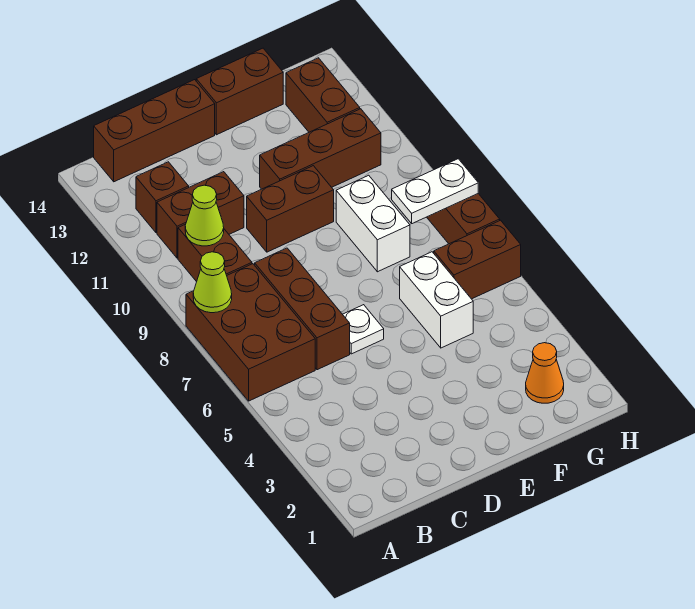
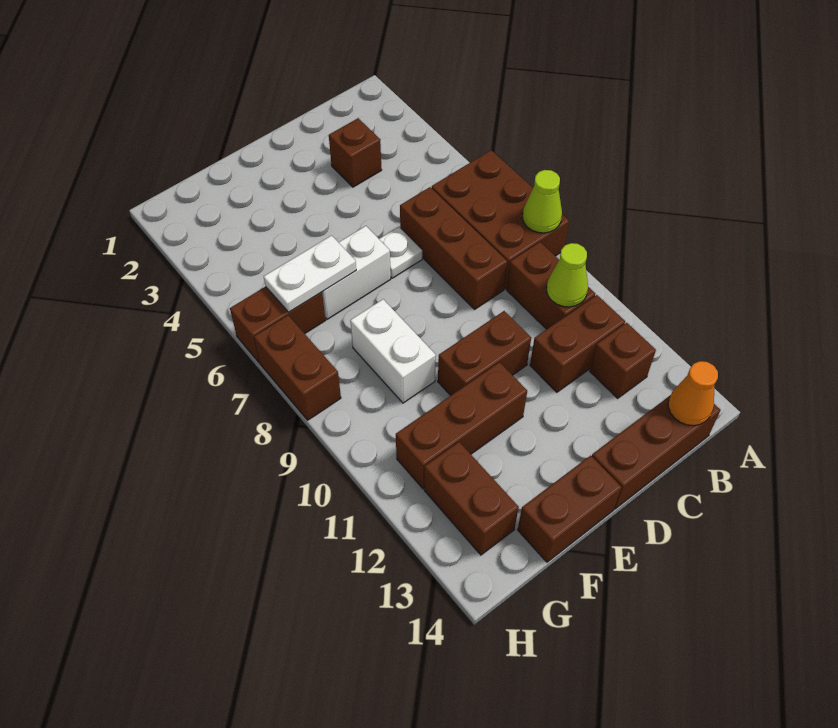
none -> brown brick C3 level 1
white brick F5:F6 level 1 -> white brick E6:F6 level 1
orange cone G2 level 1 -> orange cone B14 level 2
white plate G8:H8 level 2 -> white plate F6:G6 level 2

